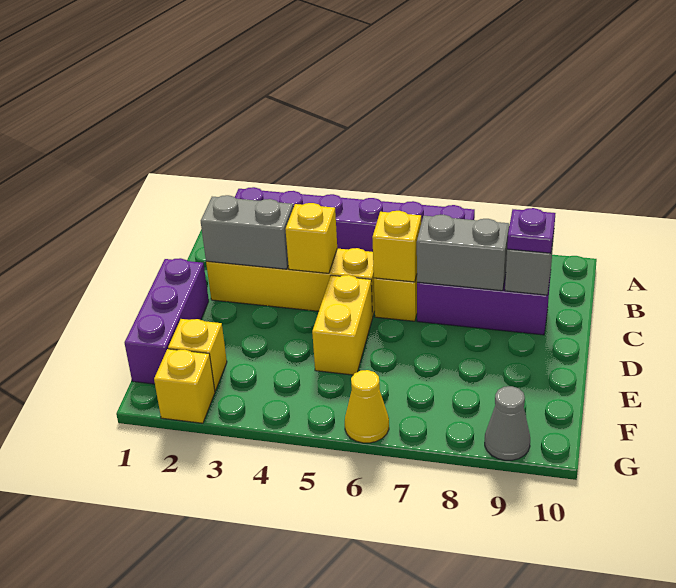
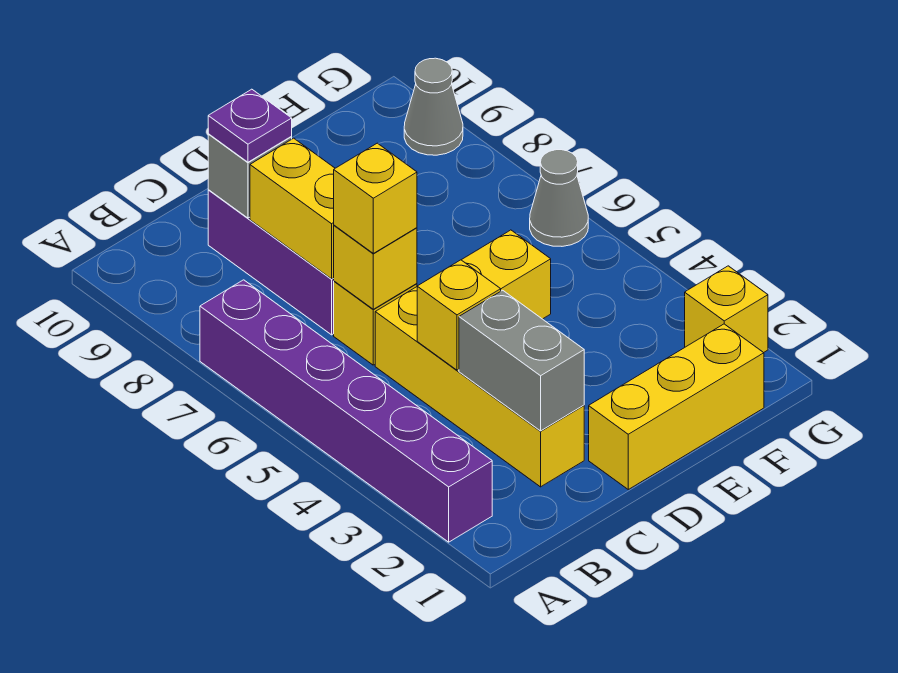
grey brick C7:C8 level 2 -> yellow brick C7:C8 level 2
purple brick D1:F1 level 1 -> yellow brick D1:F1 level 1
yellow brick F2 level 1 -> yellow brick C6 level 3
yellow cone G6 level 1 -> grey cone G6 level 1

